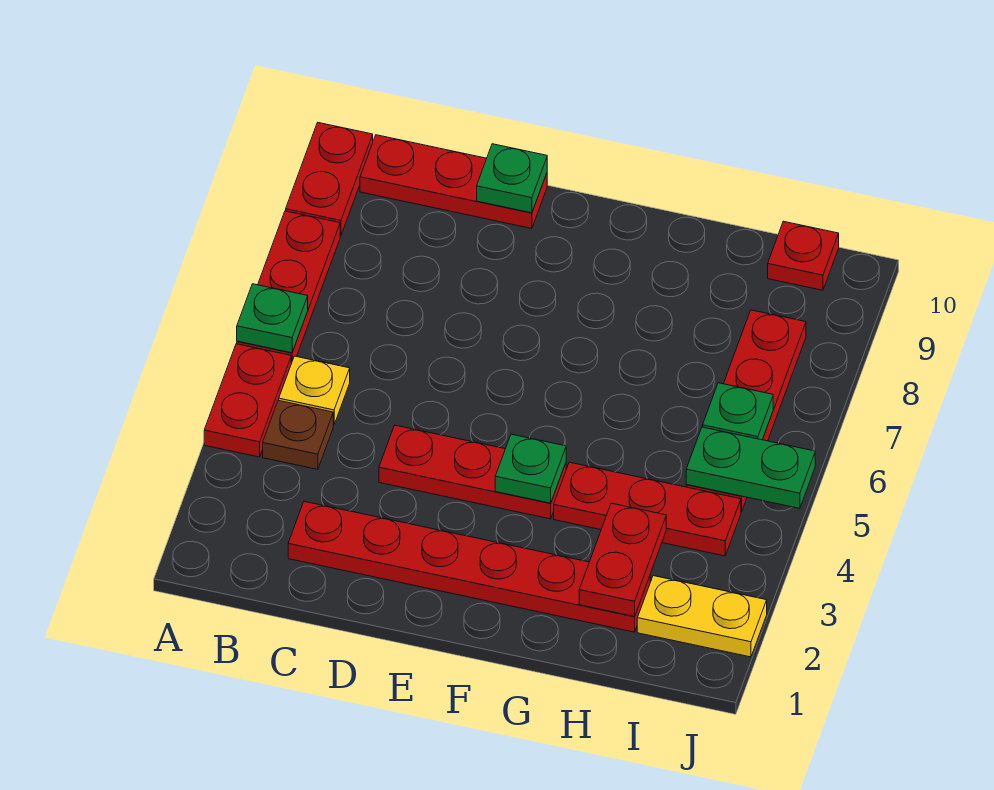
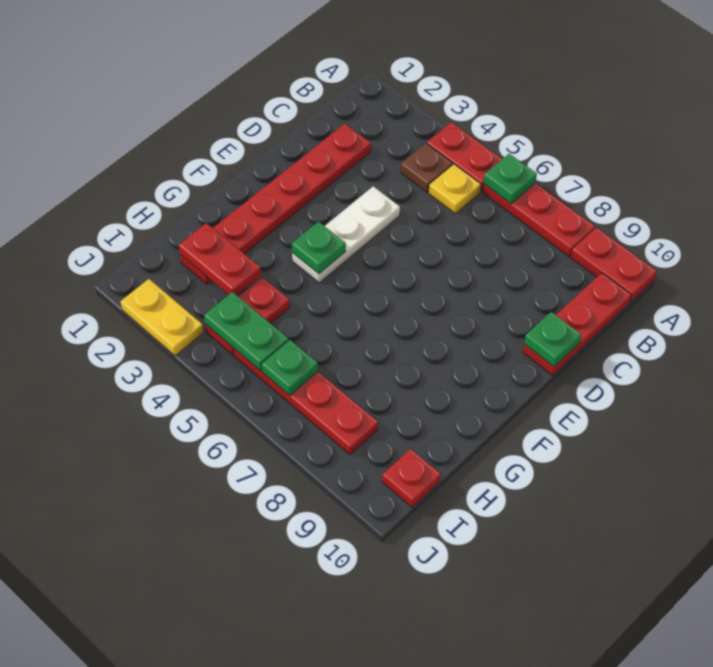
red plate D4:F4 level 1 -> white plate D4:F4 level 1
red plate G4:I4 level 1 -> red plate H4:I4 level 1
yellow plate I2:J2 level 1 -> yellow plate J2:J3 level 1
green plate I5:J5 level 2 -> green plate I4:I5 level 2

